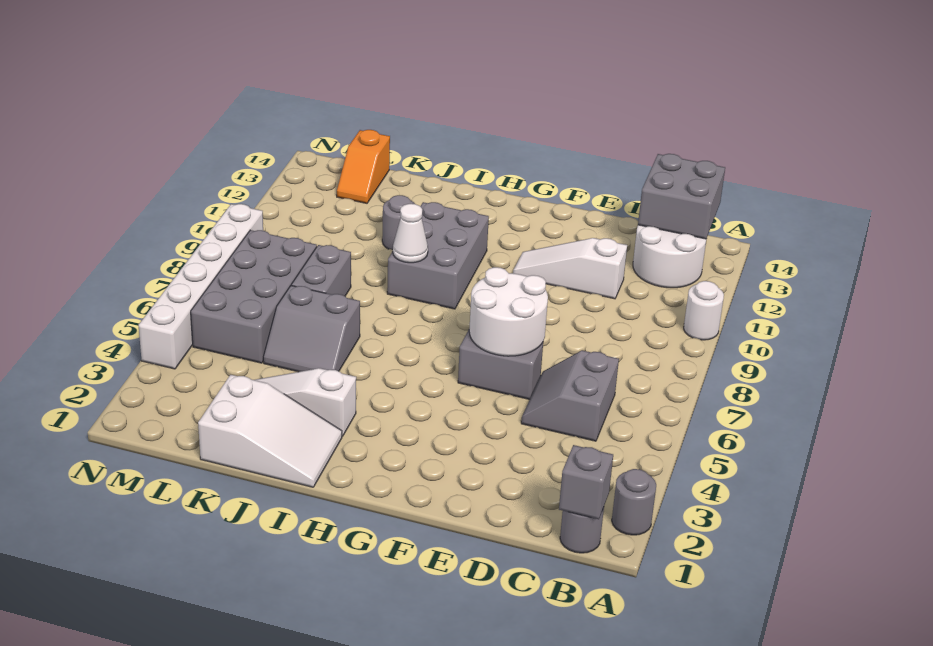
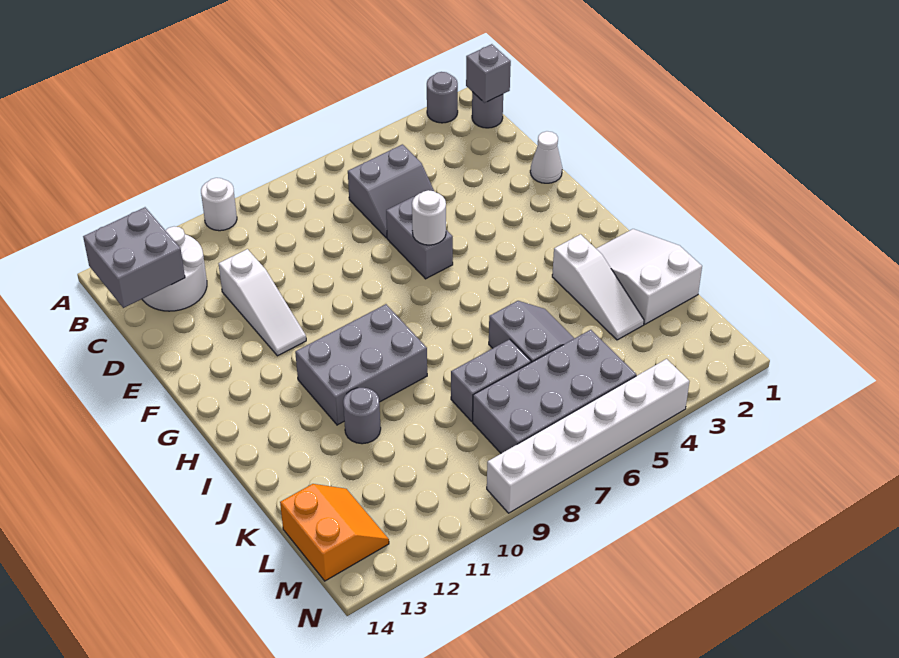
white round brick E6:F7 level 2 -> white round brick F6 level 2
white cone I9 level 2 -> white cone E1 level 1
orange slope L13:L14 level 1 top 14 -> orange slope L13:M14 level 1 top 14

